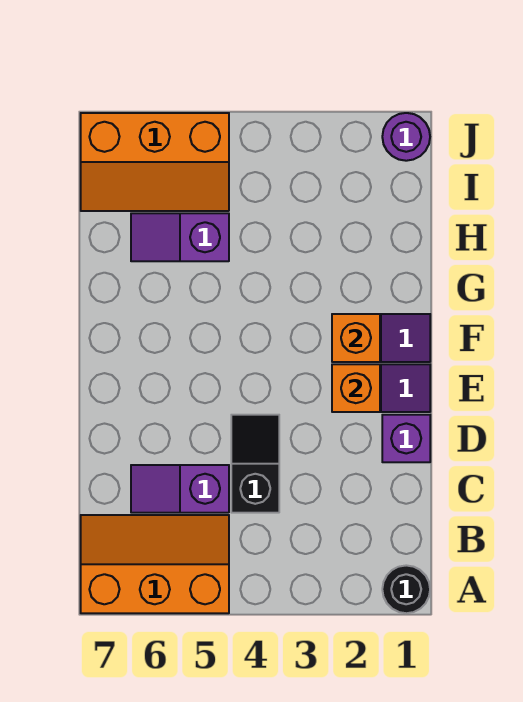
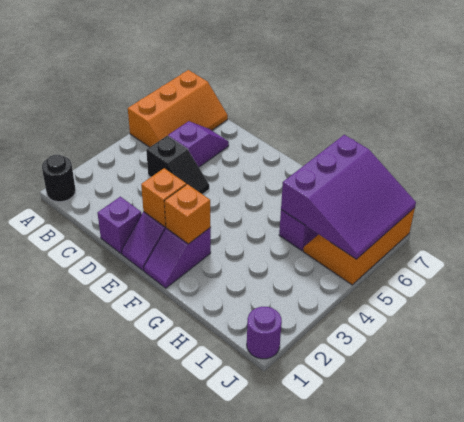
none -> purple slope H5:J7 level 2 top H

